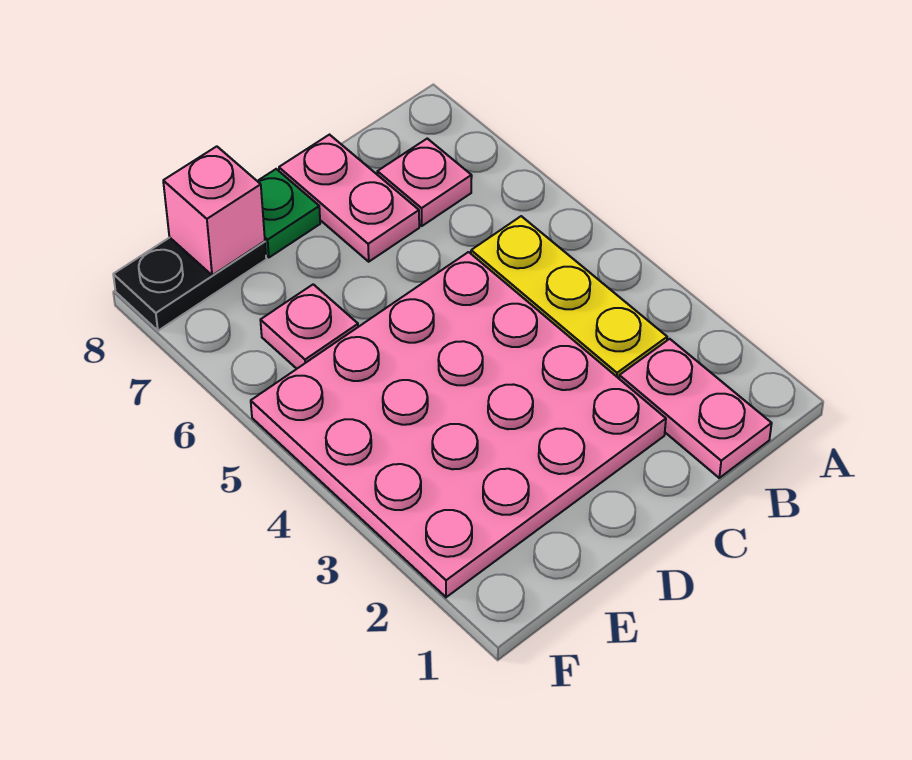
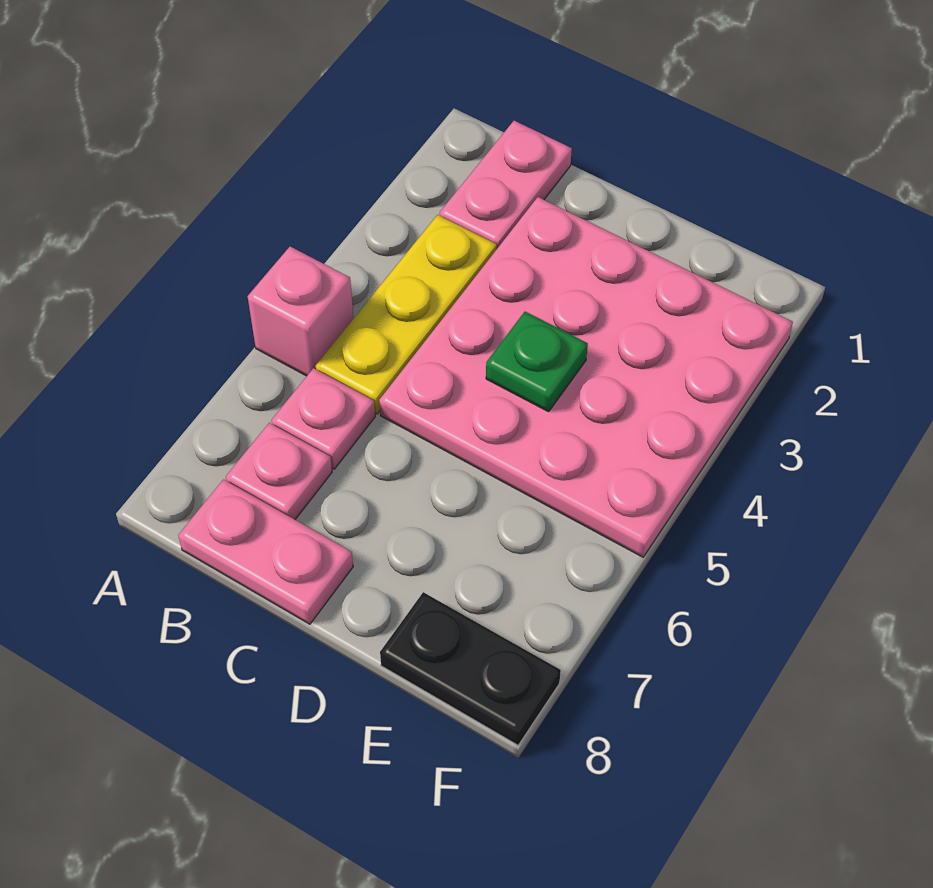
pink plate C7:C8 level 1 -> pink plate B8:C8 level 1
green plate D8 level 1 -> green plate D4 level 2
pink plate E6 level 1 -> pink plate B6 level 1
pink brick E8 level 2 -> pink brick A5 level 1

